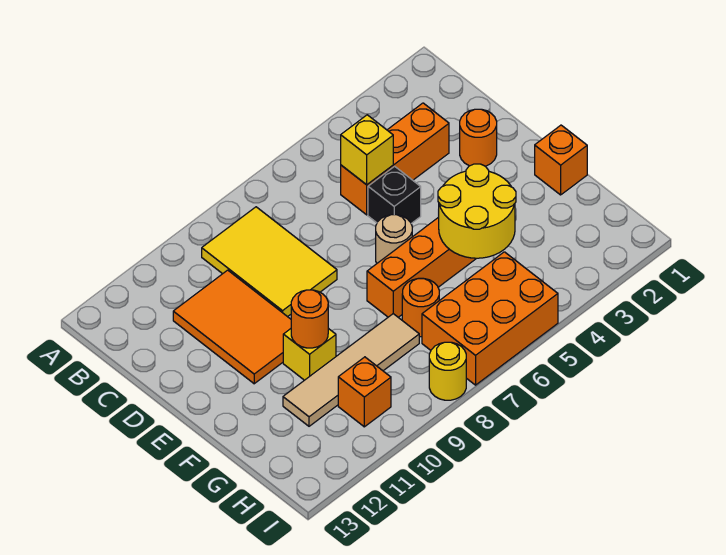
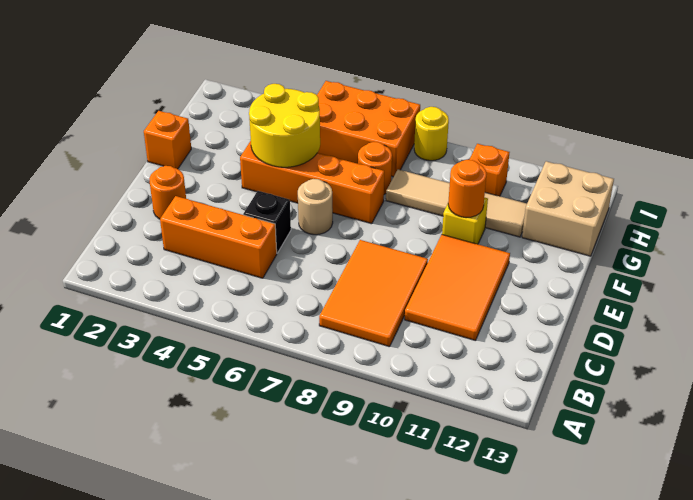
yellow tile B8:D9 level 1 -> orange tile B8:D9 level 1
yellow brick C5 level 2 -> none
none -> tan brick G12:H13 level 1

